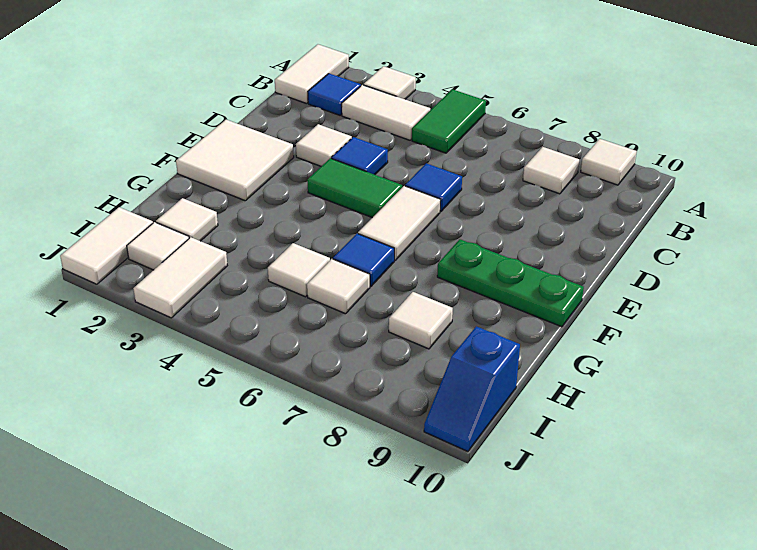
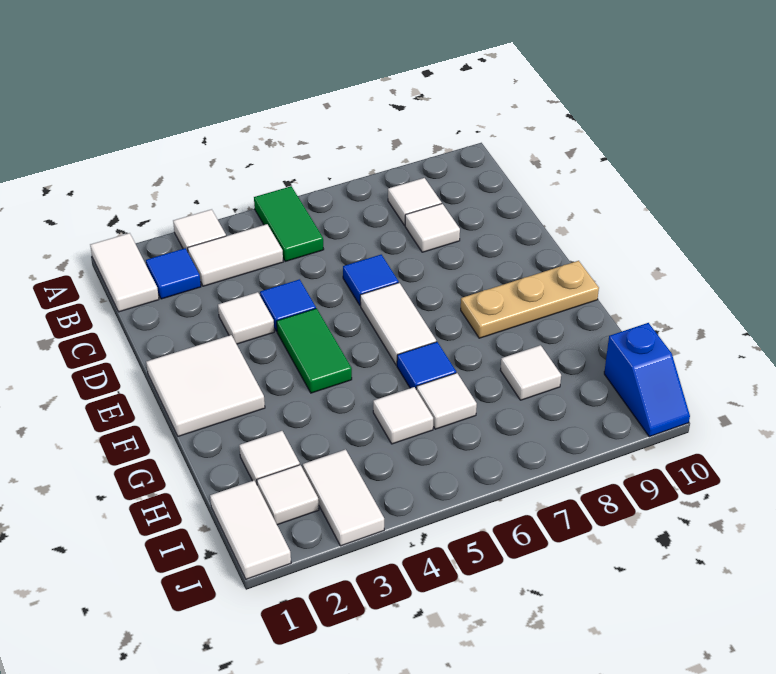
white tile A9 level 1 -> white tile C8 level 1
green tile E4:E5 level 1 -> green tile E4:F4 level 1
green plate F8:F10 level 1 -> tan plate F8:F10 level 1

